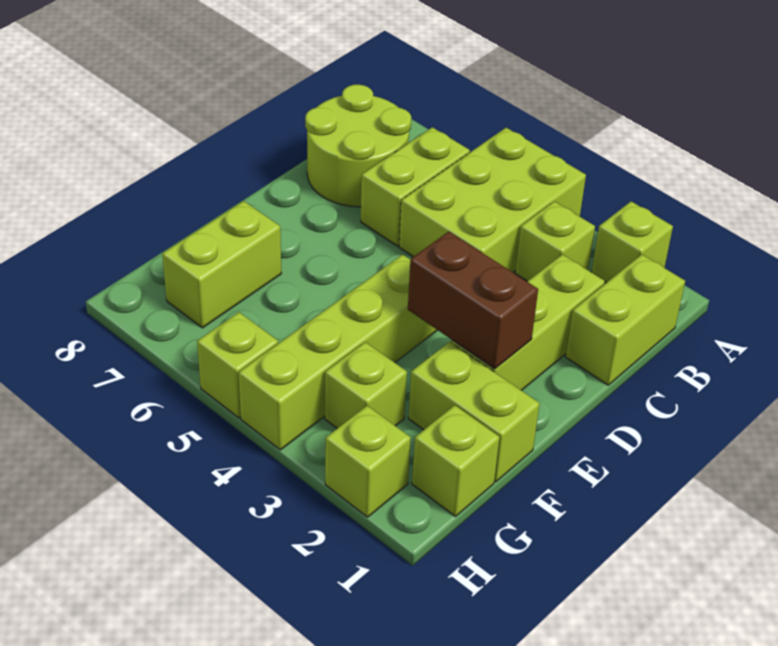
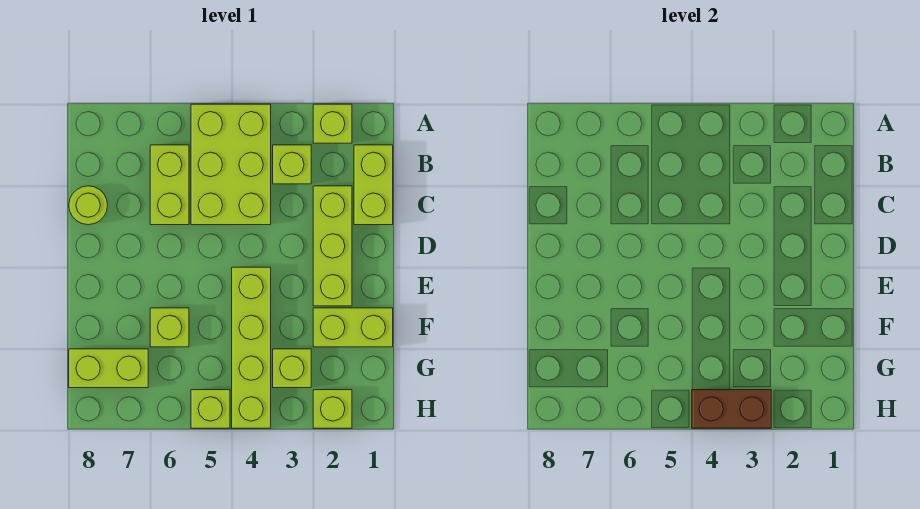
lime round brick B7:C8 level 1 -> lime round brick C8 level 1
brown brick E2:E3 level 2 -> brown brick H3:H4 level 2
lime brick F7:G7 level 1 -> lime brick G7:G8 level 1
lime brick G1 level 1 -> lime brick F6 level 1

